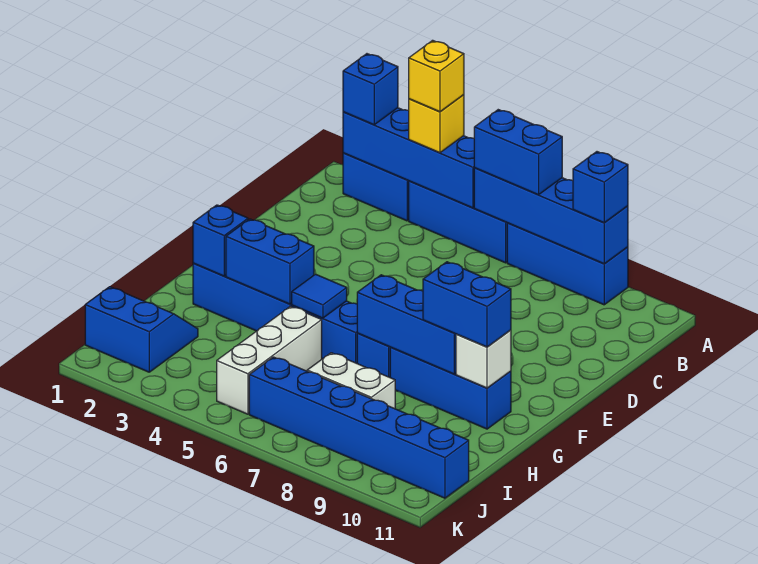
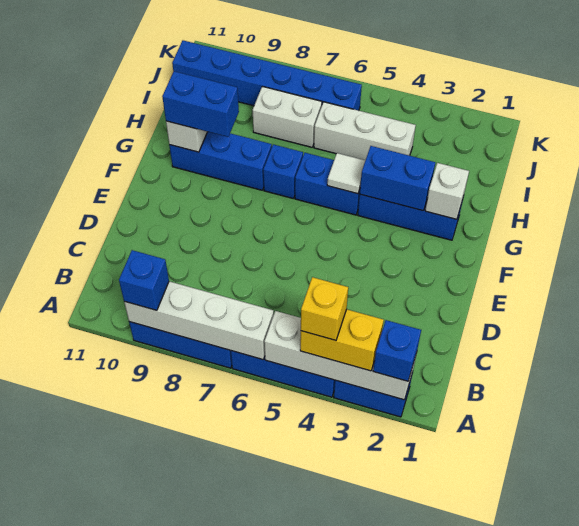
blue brick A2:A5 level 2 -> white brick A2:A5 level 2
yellow brick A4 level 3 -> yellow brick A3:A4 level 3
blue brick A6:A9 level 2 -> white brick A6:A9 level 2
blue brick A6:A7 level 3 -> none
blue brick G2 level 2 -> white brick G2 level 2
blue tile G5 level 2 -> white tile G5 level 2
blue brick G7:G9 level 2 -> none
white brick H5:J5 level 1 -> white brick I4:I6 level 1
blue slope I1:J2 level 1 top J -> none

